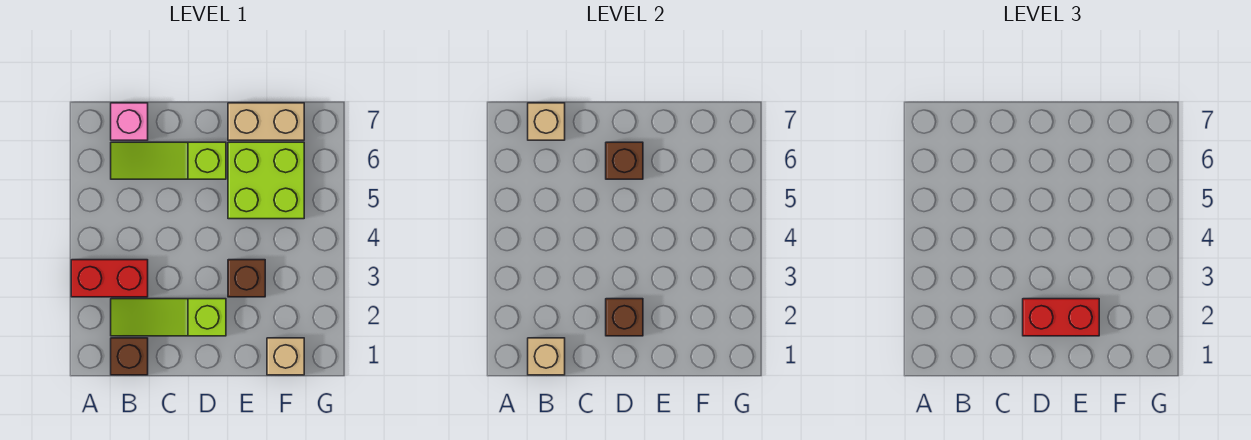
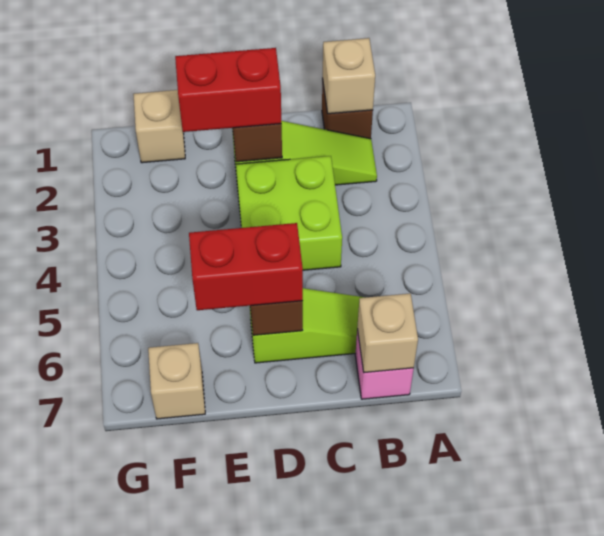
red brick A3:B3 level 1 -> red brick D6:E6 level 3
brown brick E3 level 1 -> none
lime brick E5:F6 level 1 -> lime brick C3:D4 level 1
tan brick E7:F7 level 1 -> tan brick F7 level 1

